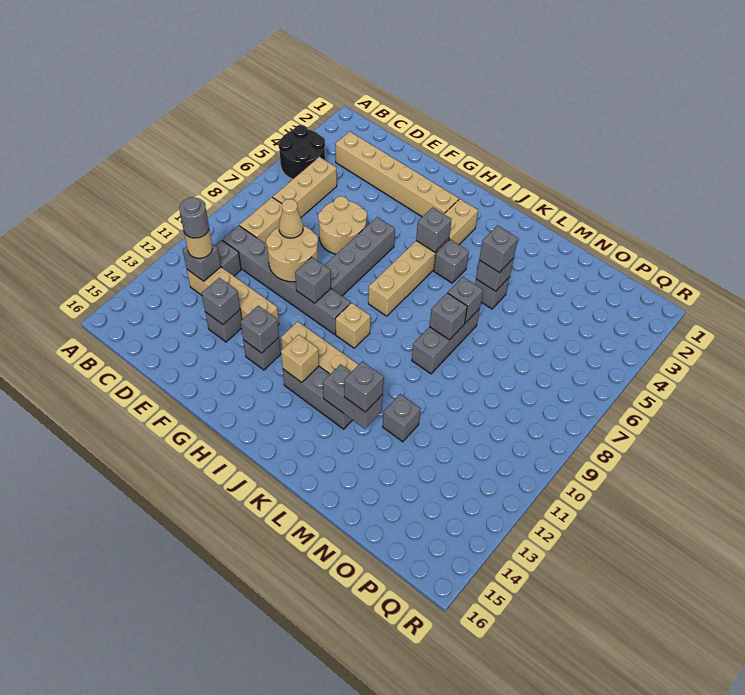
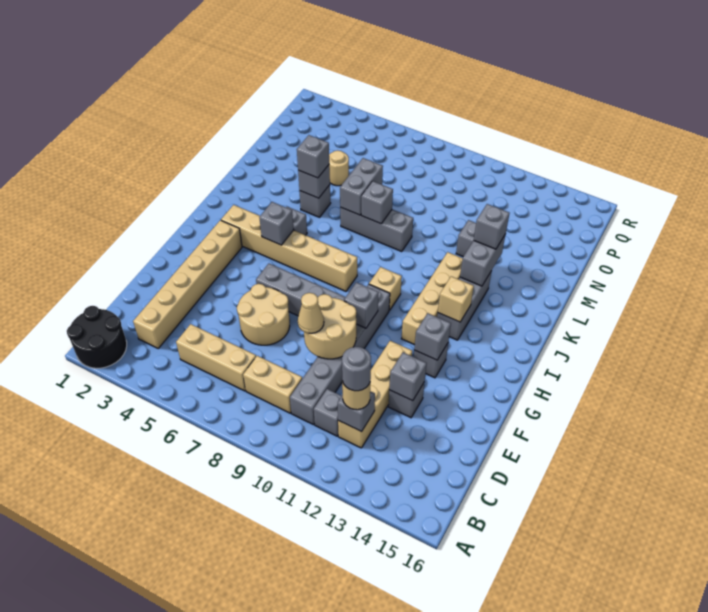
black round brick A4:B5 level 1 -> black round brick A1:B2 level 1
grey brick L7 level 2 -> grey brick L7:M7 level 2
none -> tan round brick N5 level 1

